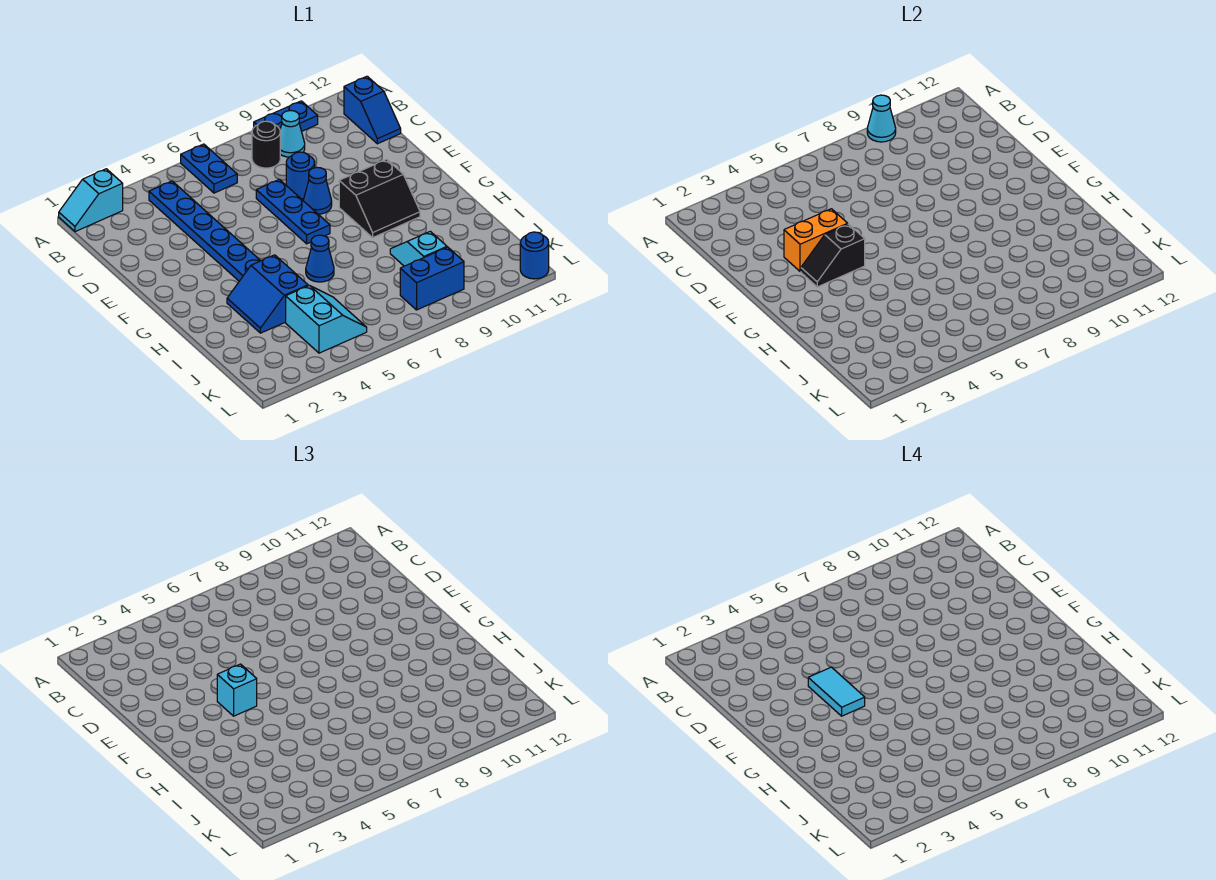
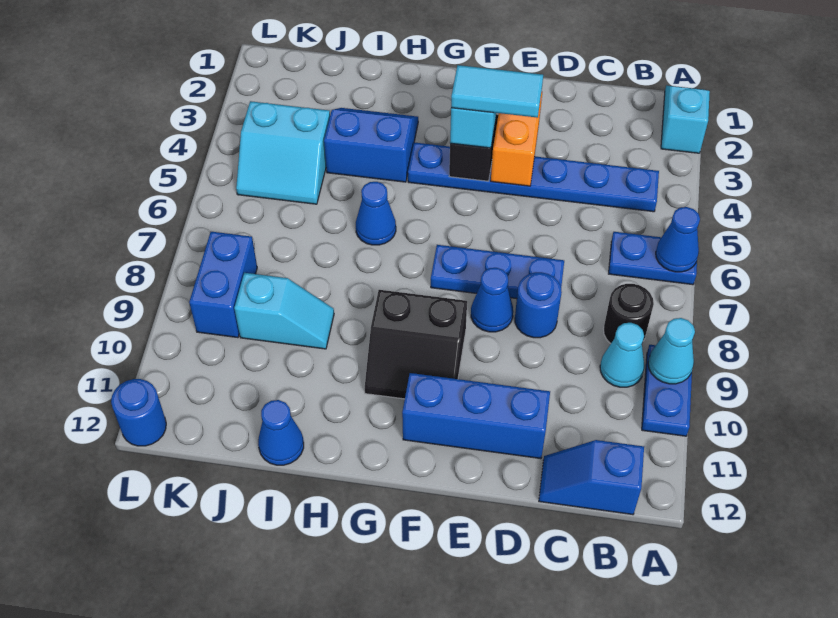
none -> blue cone A6 level 2
none -> blue brick D11:F11 level 1
black slope F9:G10 level 1 top F -> black slope F9:G10 level 1 top 9
none -> blue cone I12 level 1

